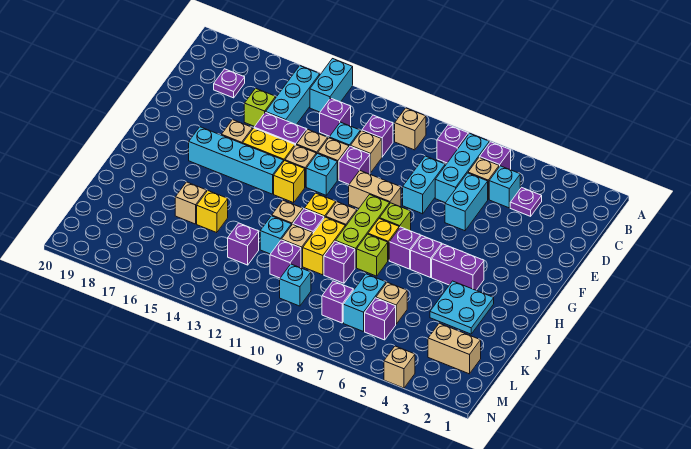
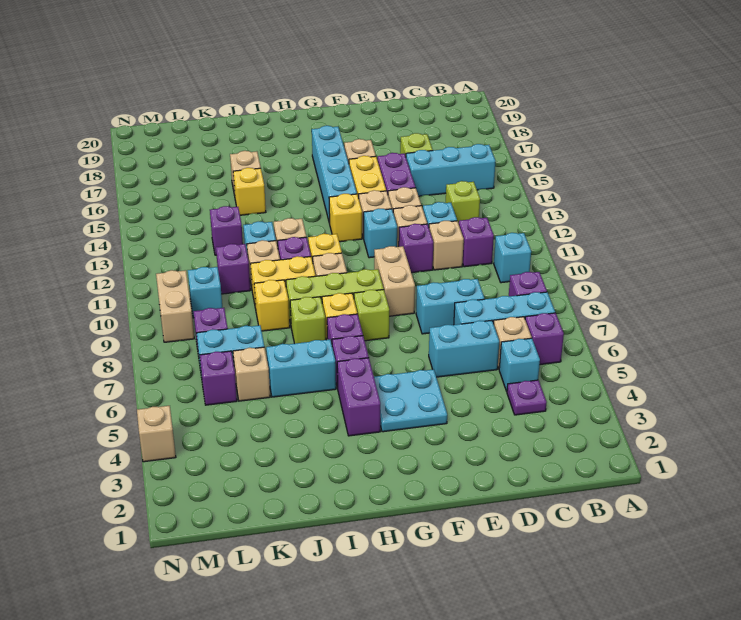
cyan brick A14:B14 level 1 -> cyan brick I6:J6 level 1
tan brick B10 level 1 -> cyan brick B10 level 1
purple brick C13 level 1 -> lime brick C13 level 1
purple plate C18 level 1 -> none
cyan plate I3:J4 level 1 -> cyan plate F4:G5 level 1
purple brick J9 level 1 -> yellow brick J9 level 1
tan brick L2:L3 level 1 -> tan brick M9:M10 level 1

